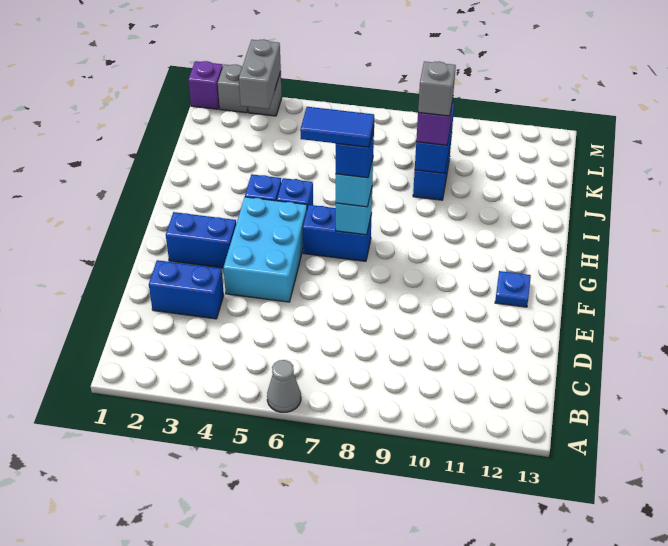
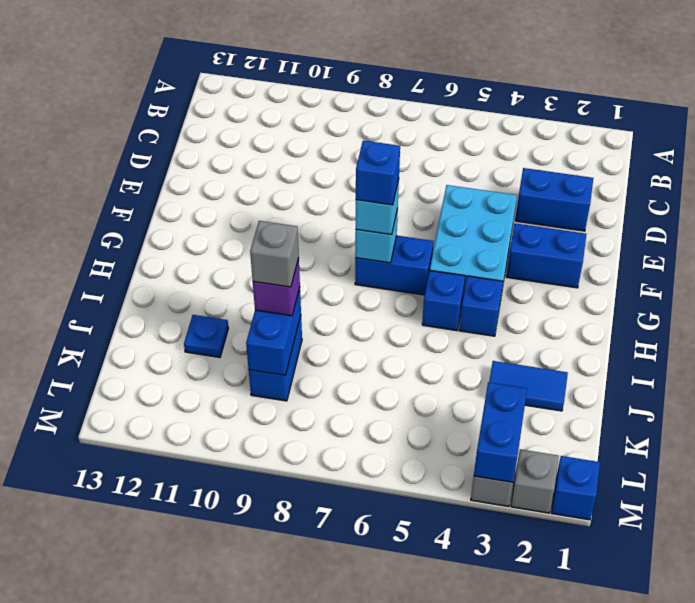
grey cone A6 level 1 -> none
blue plate F12 level 1 -> blue plate J11 level 1
blue tile G6:G7 level 5 -> blue tile J2:J3 level 1
grey brick L3:M3 level 2 -> blue brick L3:M3 level 2
purple brick M1 level 1 -> blue brick M1 level 1

